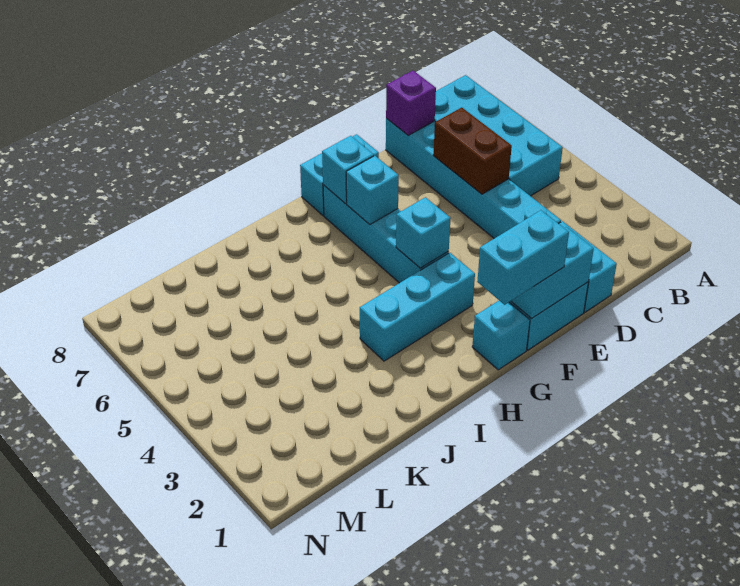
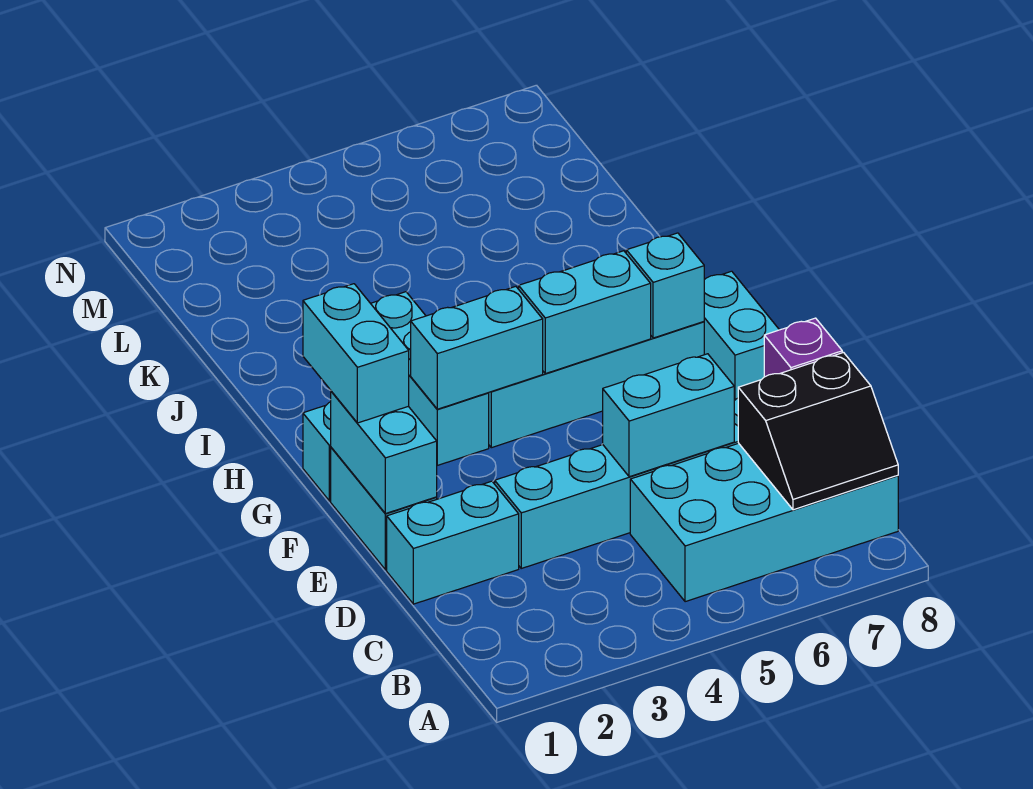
none -> black slope B7:C8 level 2 top C
brown brick D5:D6 level 2 -> cyan brick D5:D6 level 2
cyan brick G4 level 2 -> cyan brick G3:G4 level 2
cyan brick G6 level 2 -> cyan brick G5:G6 level 2

